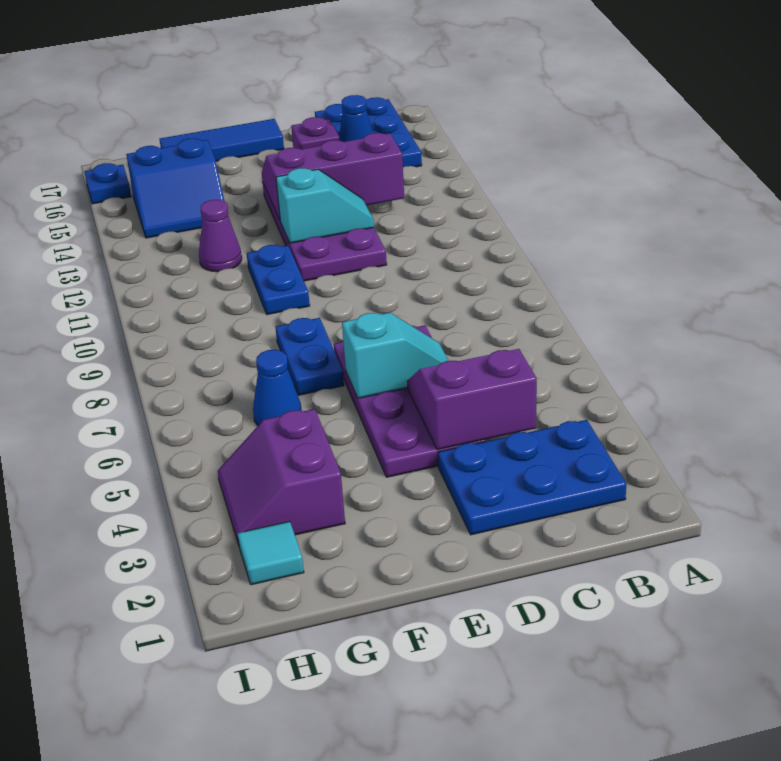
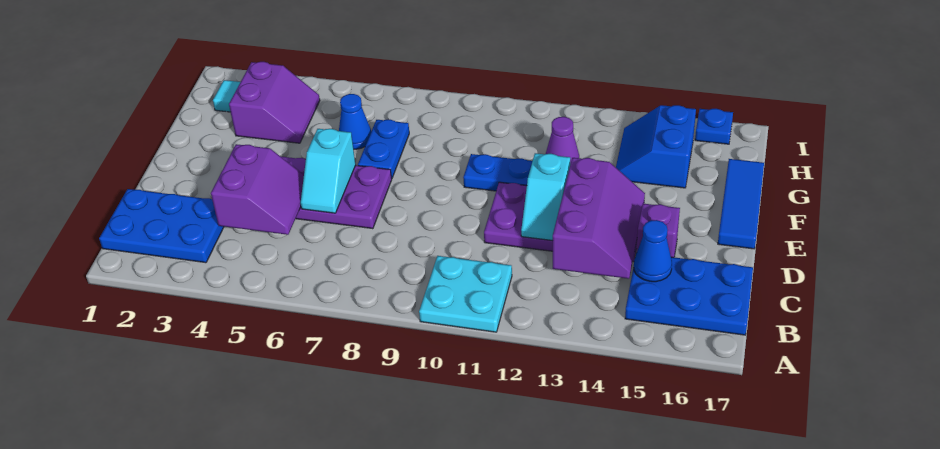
none -> cyan plate A10:B11 level 1
blue plate B2:D3 level 1 -> blue plate B1:C3 level 1
blue plate F7:F8 level 1 -> blue plate F7:G7 level 1
purple slope G3:H4 level 1 top G -> purple slope G3:H4 level 1 top 3

